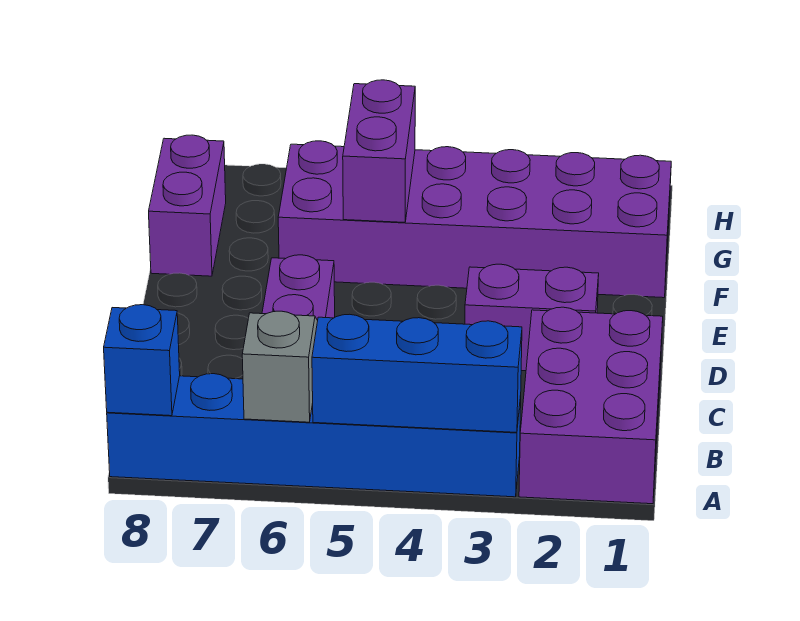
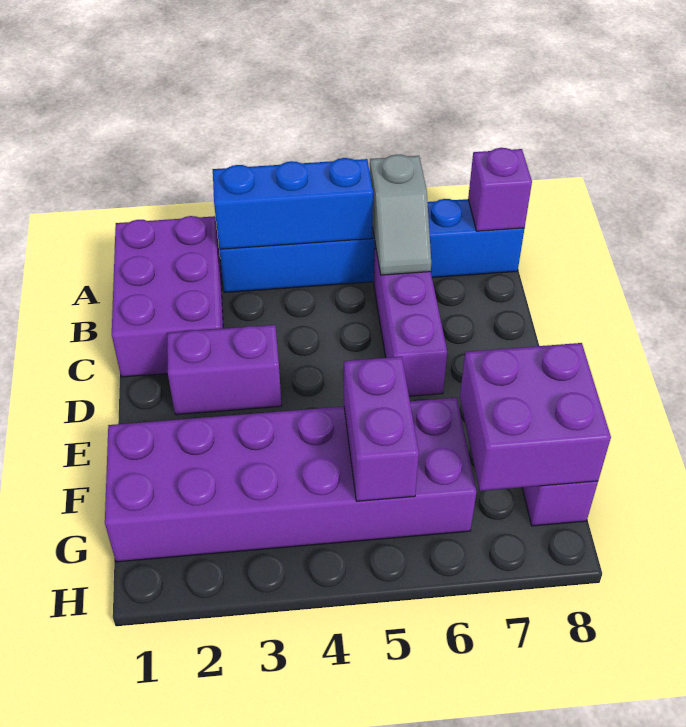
blue brick A8 level 2 -> purple brick A8 level 2
none -> purple brick F7:G8 level 2

